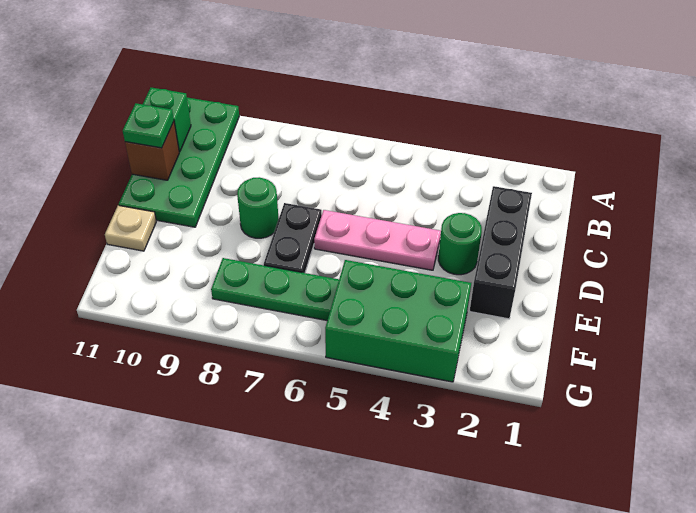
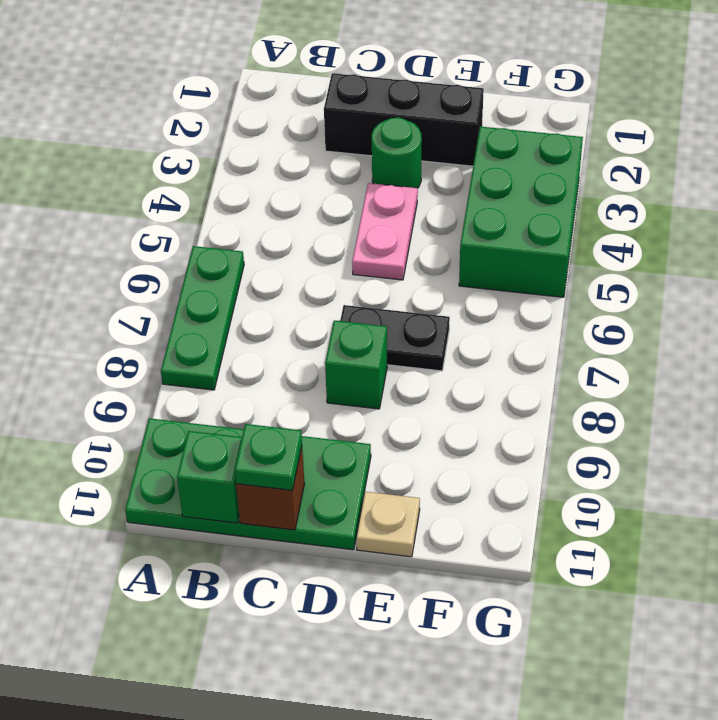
pink plate D4:D6 level 1 -> pink plate D4:D5 level 1
green round brick D8 level 1 -> green brick D8 level 1
green plate F6:F8 level 1 -> green plate A6:A8 level 1

